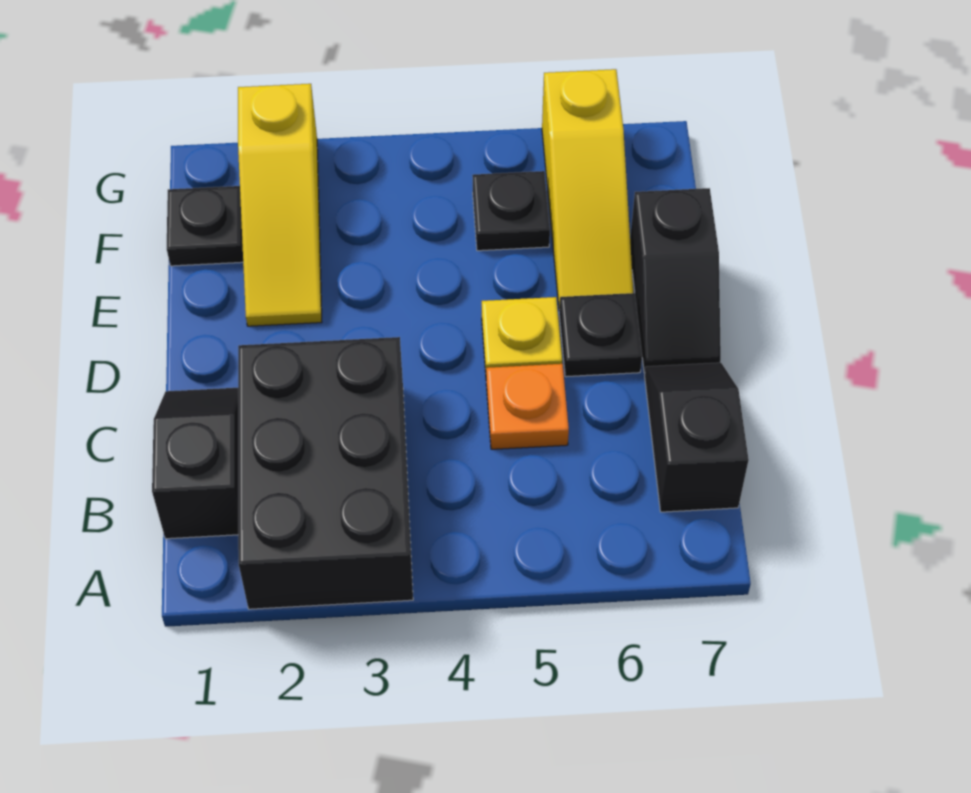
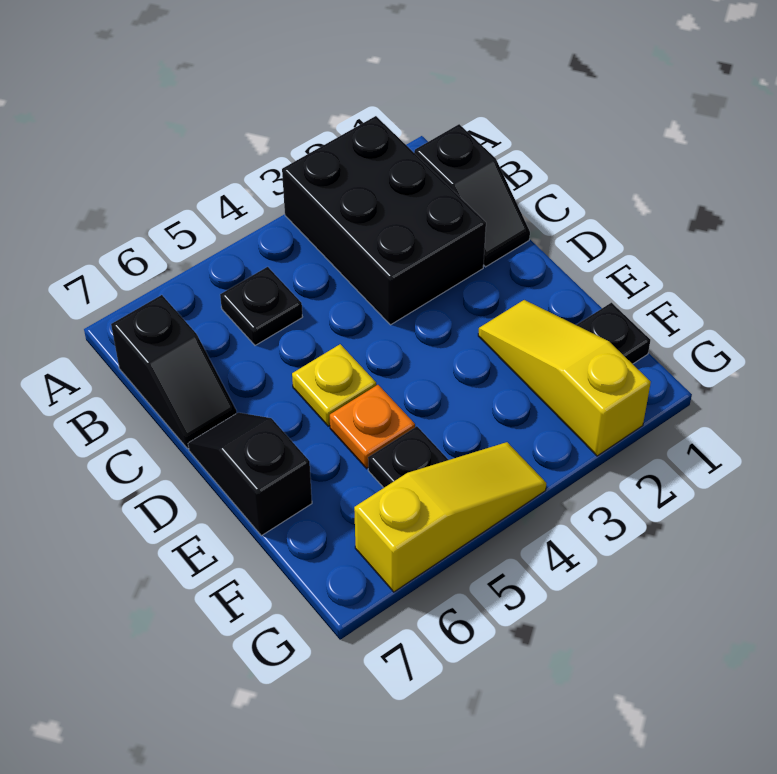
orange plate C5 level 1 -> orange plate E5 level 1
black plate D6 level 1 -> black plate B5 level 1
yellow slope E6:G6 level 1 top G -> yellow slope G4:G6 level 1 top 6

